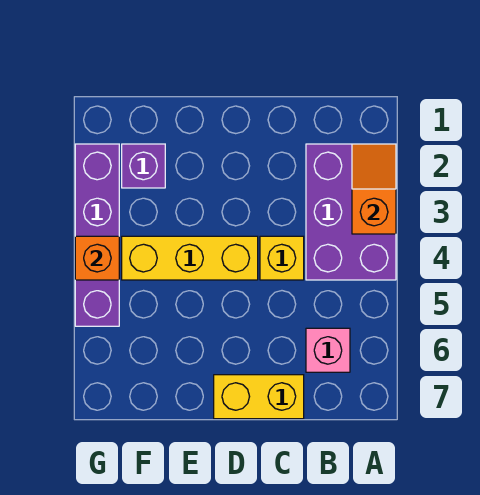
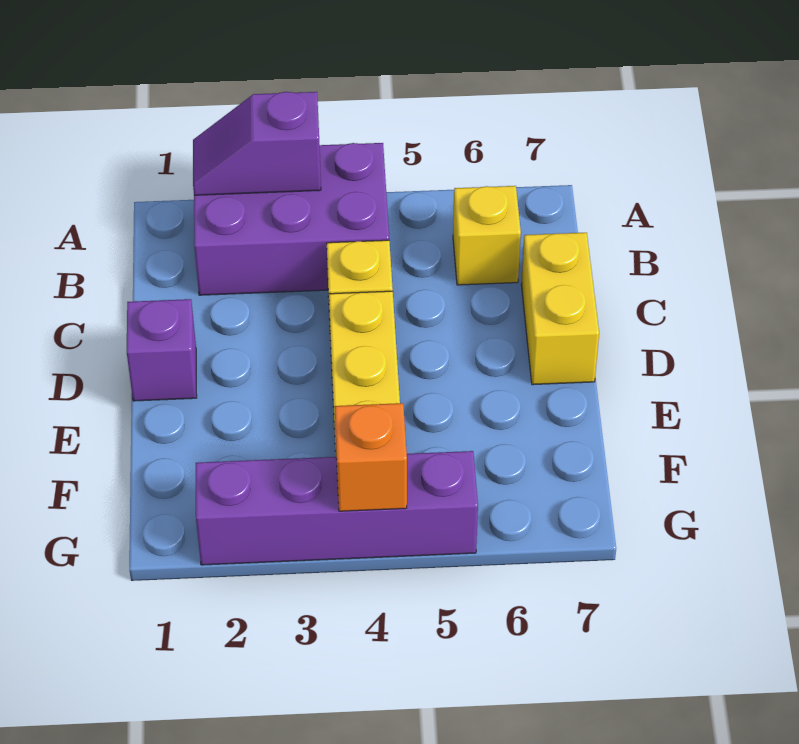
orange slope A2:A3 level 2 top 3 -> purple slope A2:A3 level 2 top 3
pink brick B6 level 1 -> yellow brick B6 level 1
purple brick F2 level 1 -> purple brick D1 level 1

